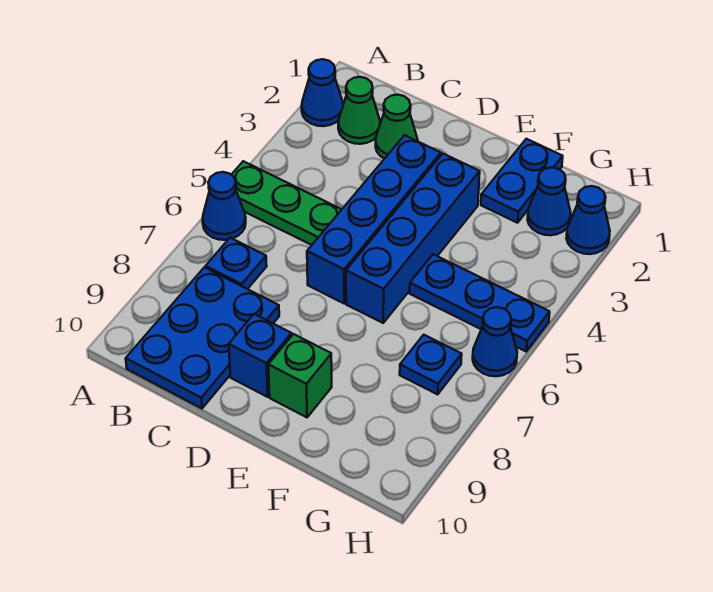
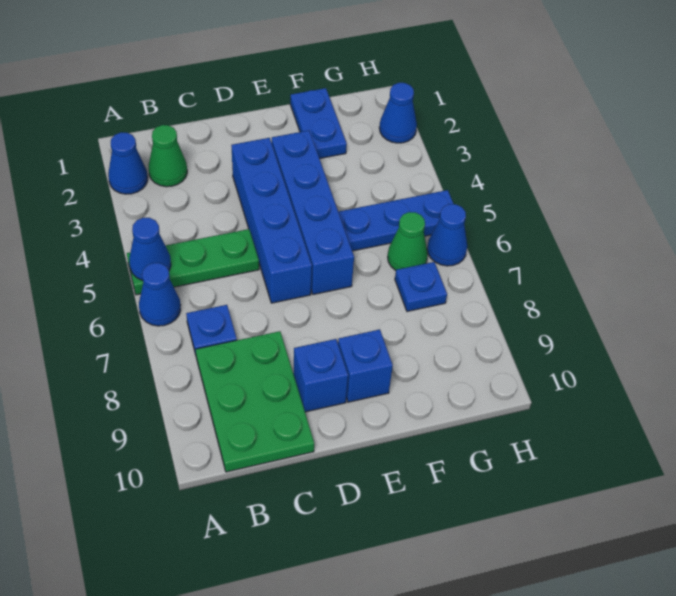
blue plate B8:C10 level 1 -> green plate B8:C10 level 1
green cone C2 level 1 -> green cone G6 level 1
green brick E9 level 1 -> blue brick E9 level 1
blue cone G2 level 1 -> blue cone A5 level 2

